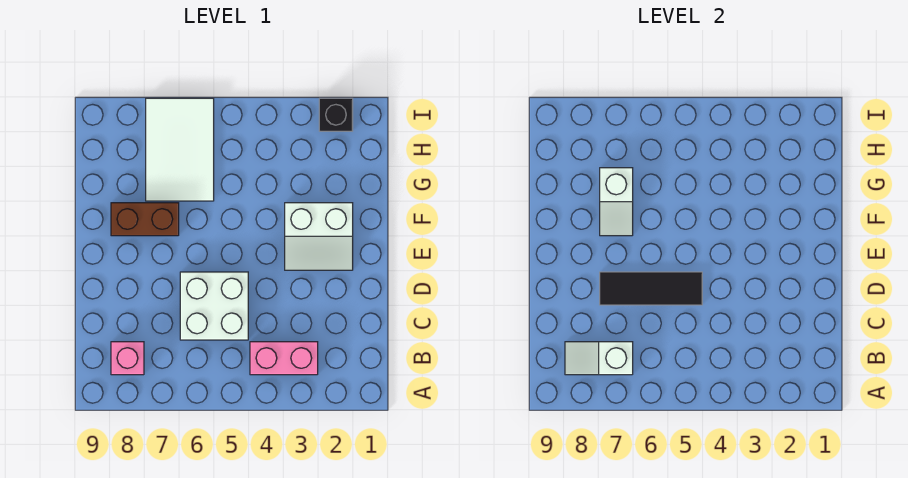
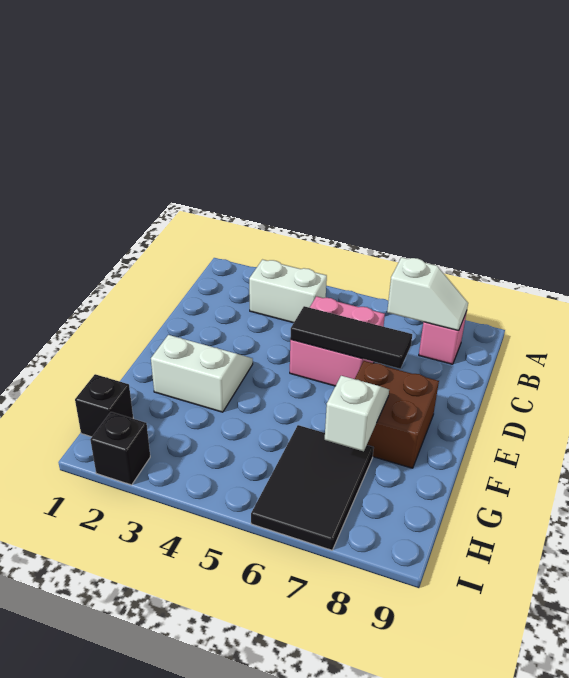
pink brick B3:B4 level 1 -> white brick B3:B4 level 1
white brick C5:D6 level 1 -> pink brick C5:D6 level 1
brown brick F7:F8 level 1 -> brown brick E7:F8 level 1
white tile G6:I7 level 1 -> black tile G6:I7 level 1
none -> black brick H1 level 1

